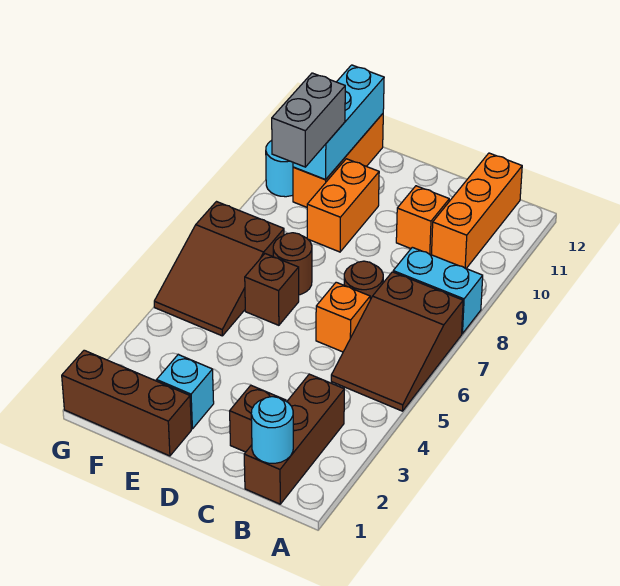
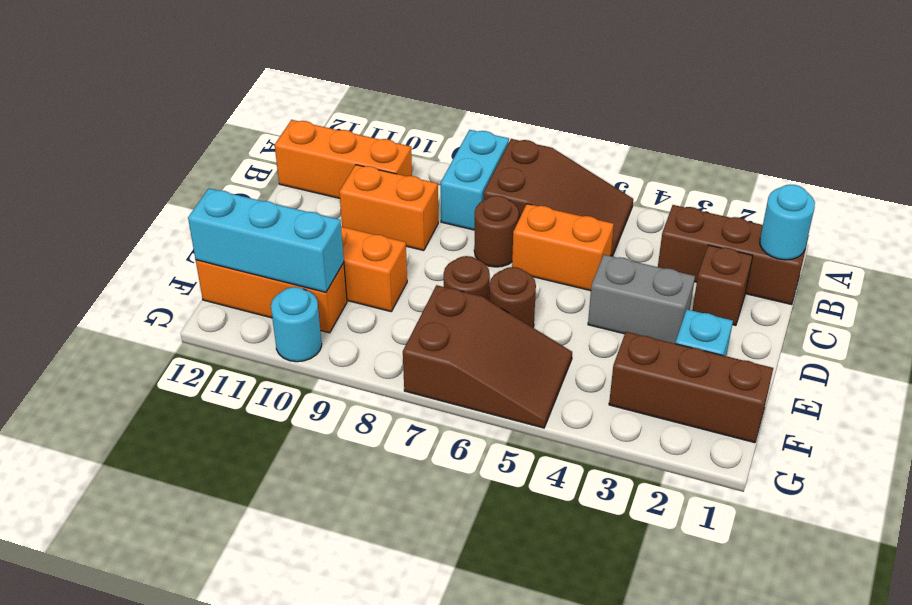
orange brick C6 level 1 -> orange brick C5:C6 level 1
orange brick C10 level 1 -> orange brick C9:C10 level 1
brown brick E1:G1 level 1 -> brown brick F1:F3 level 1
brown brick E6 level 1 -> brown round brick E6 level 1
grey brick F9:F10 level 3 -> grey brick D3:D4 level 1

